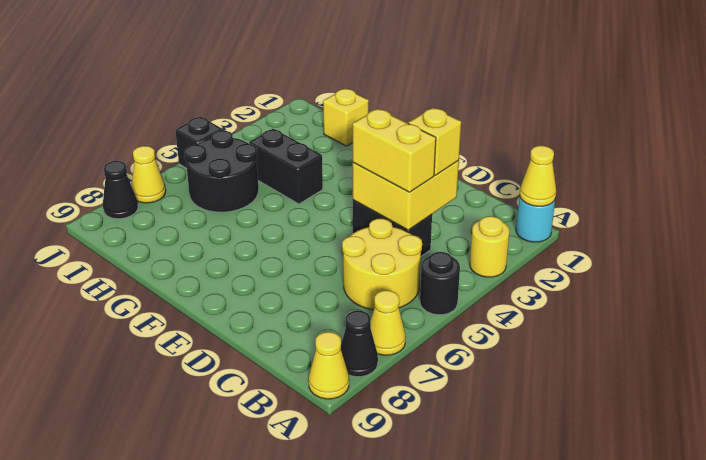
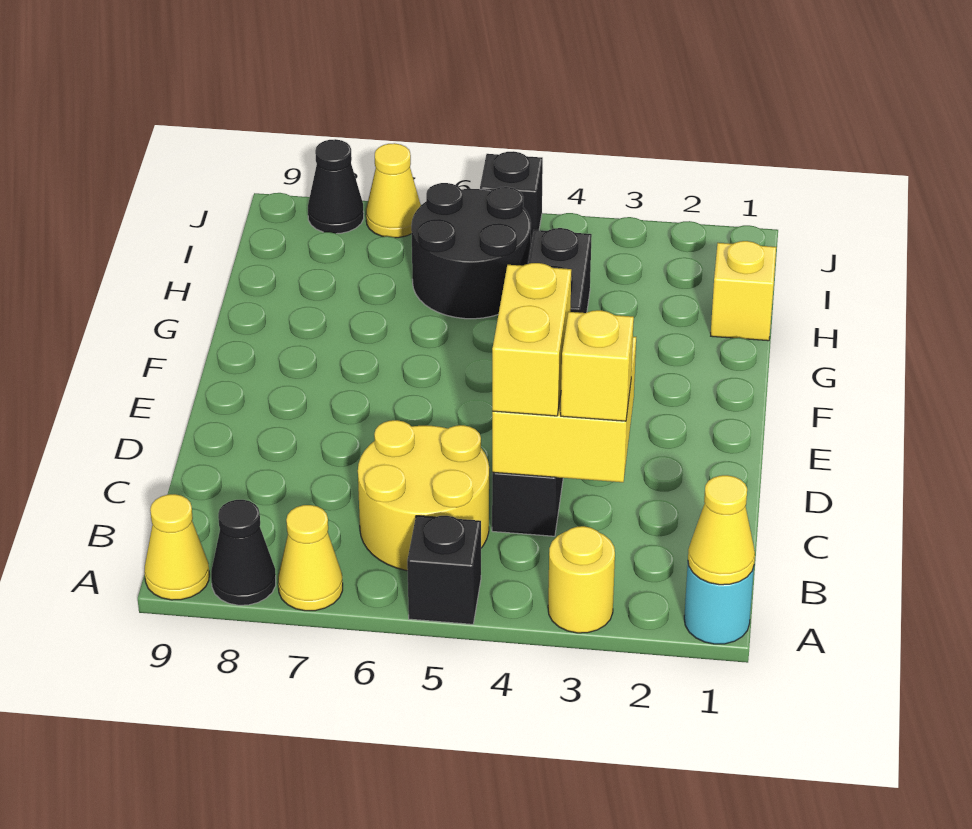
black round brick A5 level 1 -> black brick A5 level 1

